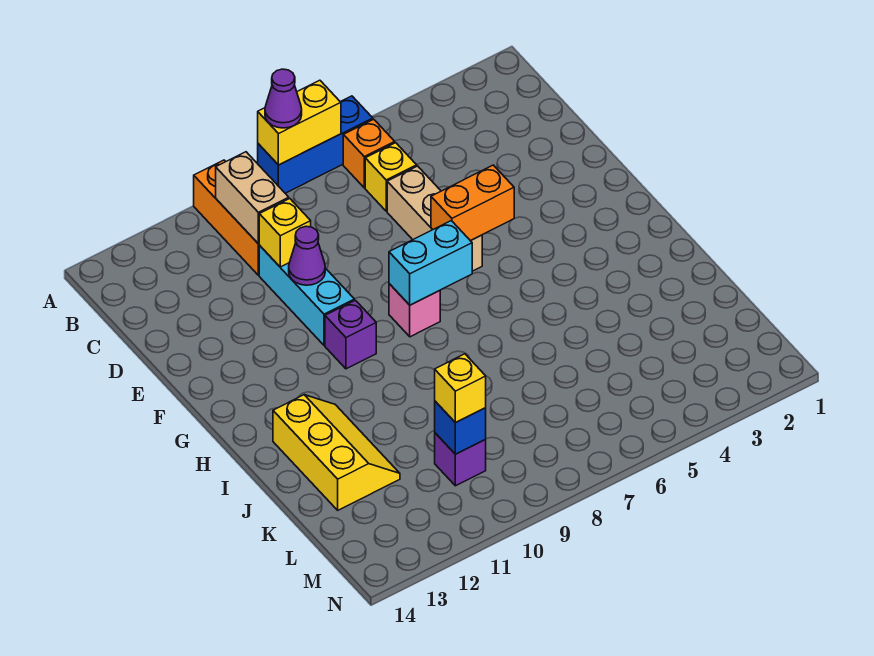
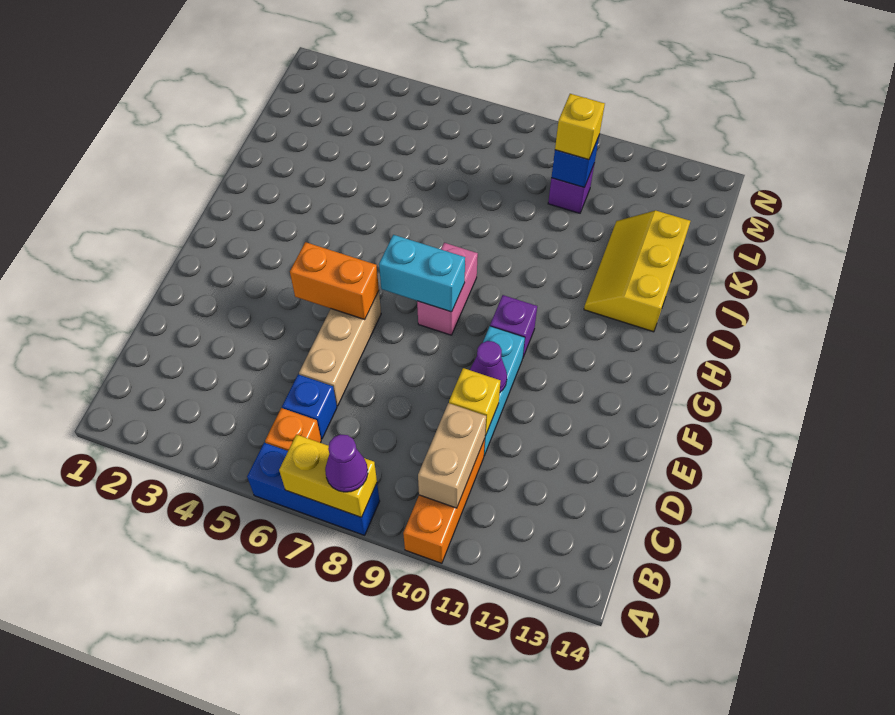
yellow brick C6 level 1 -> blue brick C6 level 1
pink brick G8 level 1 -> pink brick G8:H8 level 1

